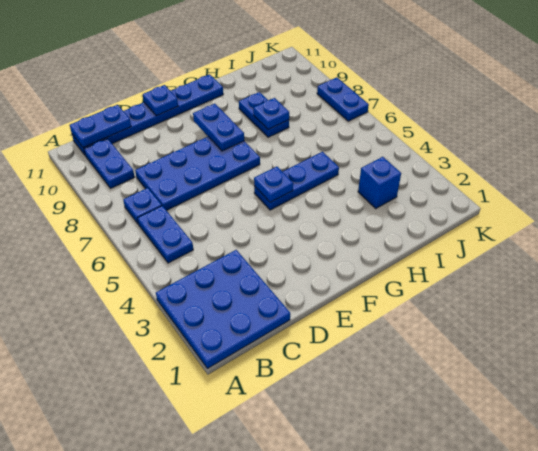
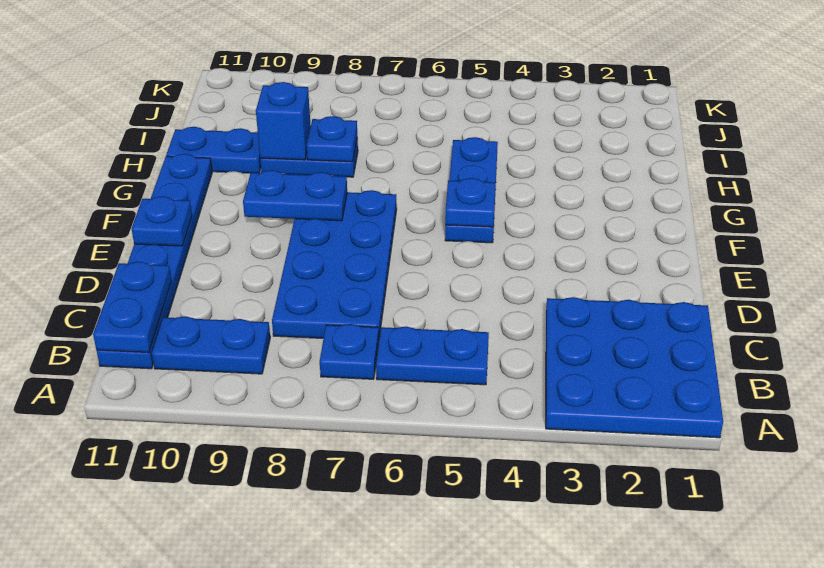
blue brick I3 level 1 -> blue brick H9 level 2
blue plate K7:K8 level 1 -> blue plate H10:H11 level 1

